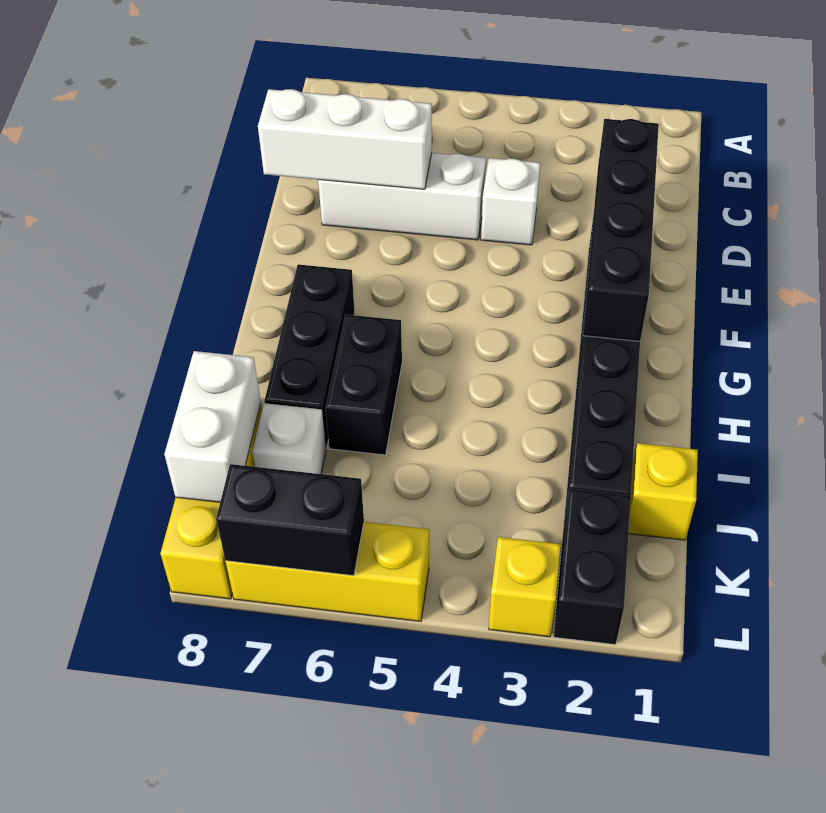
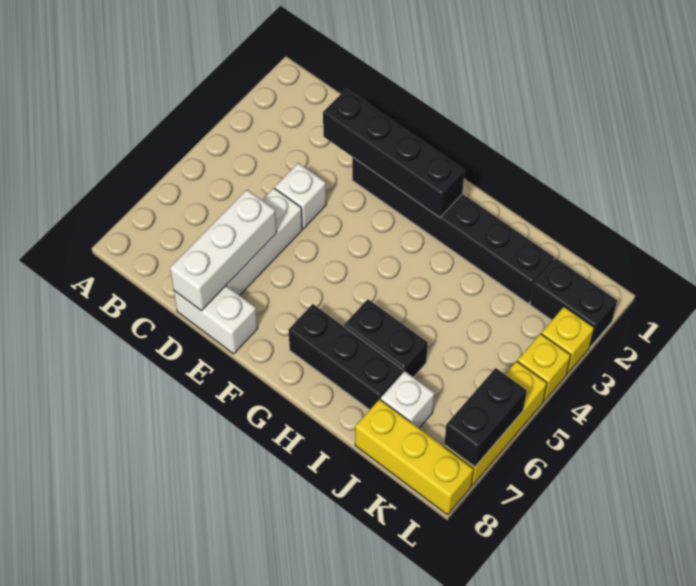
yellow brick J1 level 1 -> yellow brick L4 level 1
white brick J8:K8 level 2 -> white brick D8:E8 level 1

